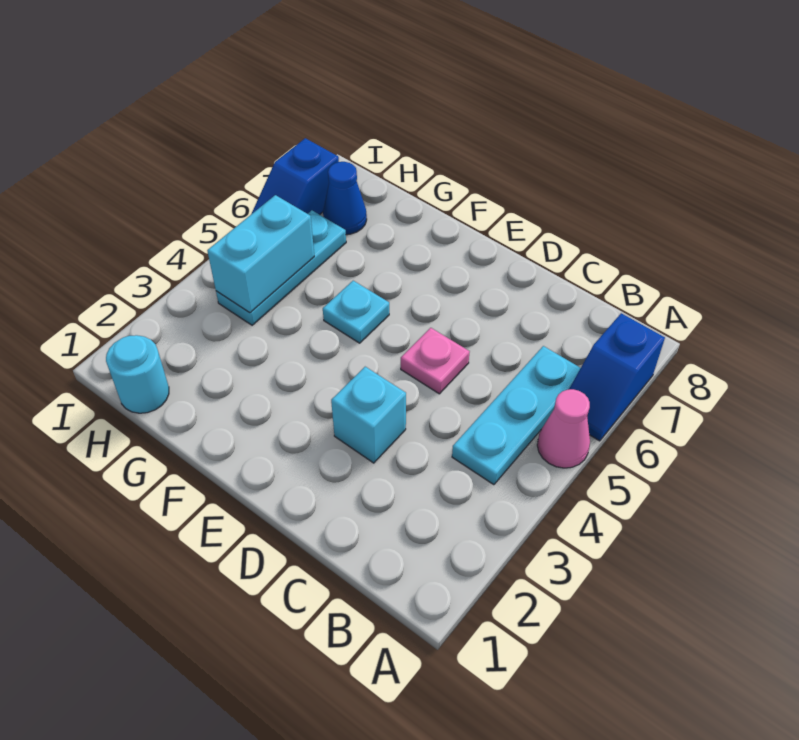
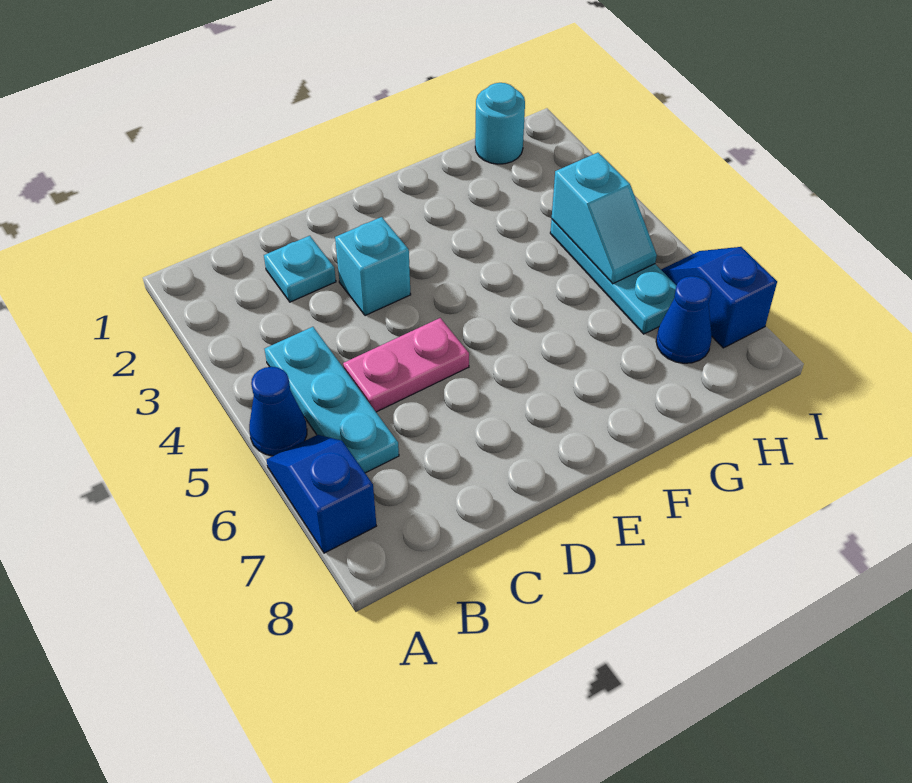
pink cone A5 level 1 -> blue cone A5 level 1
pink plate D5 level 1 -> pink plate C5:D5 level 1
cyan plate F5 level 1 -> cyan plate C2 level 1
cyan brick H4:H5 level 2 -> cyan slope H4:H5 level 2 top 4

